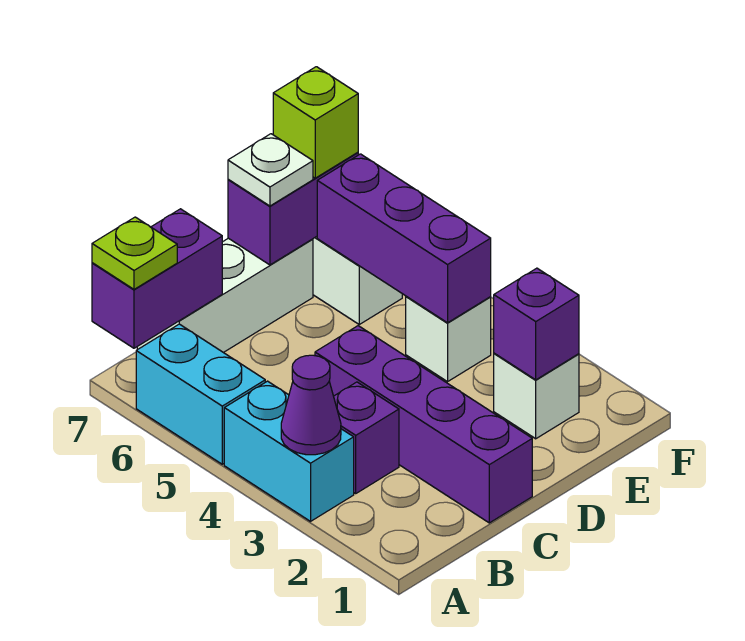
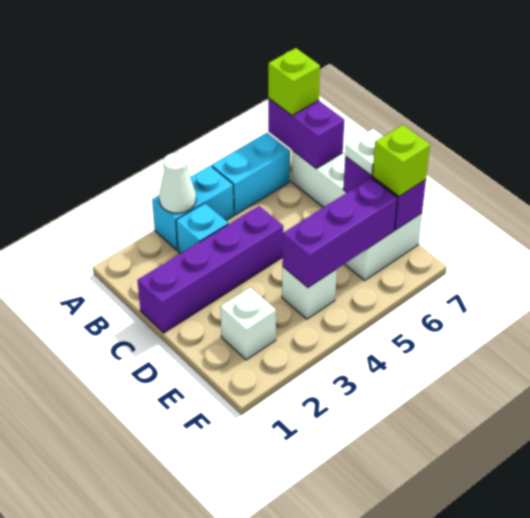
purple cone A3 level 2 -> white cone A3 level 2
lime plate A7 level 3 -> lime brick A7 level 3
purple brick B3 level 1 -> cyan brick B3 level 1
purple brick E2 level 2 -> none

